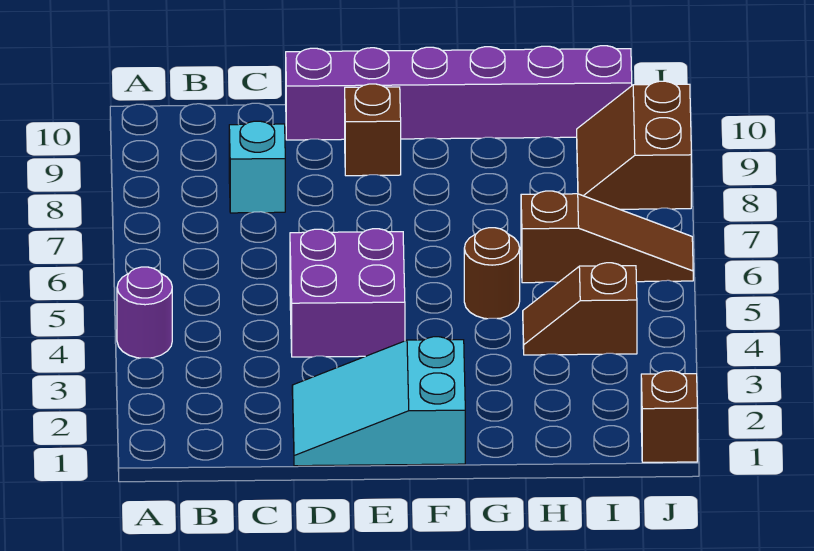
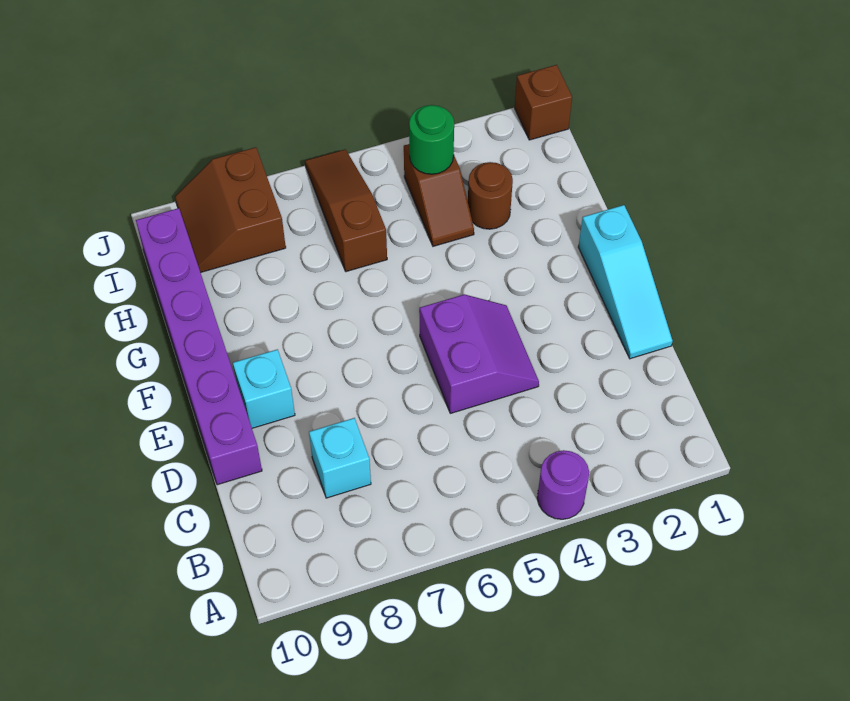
cyan slope D1:F2 level 1 top F -> cyan slope D1:F1 level 1 top F
purple brick D4:E5 level 1 -> purple slope D4:E5 level 1 top 5
brown brick E9 level 1 -> cyan brick E9 level 1
brown round brick G5 level 1 -> brown round brick H3 level 1
none -> green round brick I4 level 2
brown slope I8:J9 level 1 top J -> brown slope I8:J9 level 1 top 8

